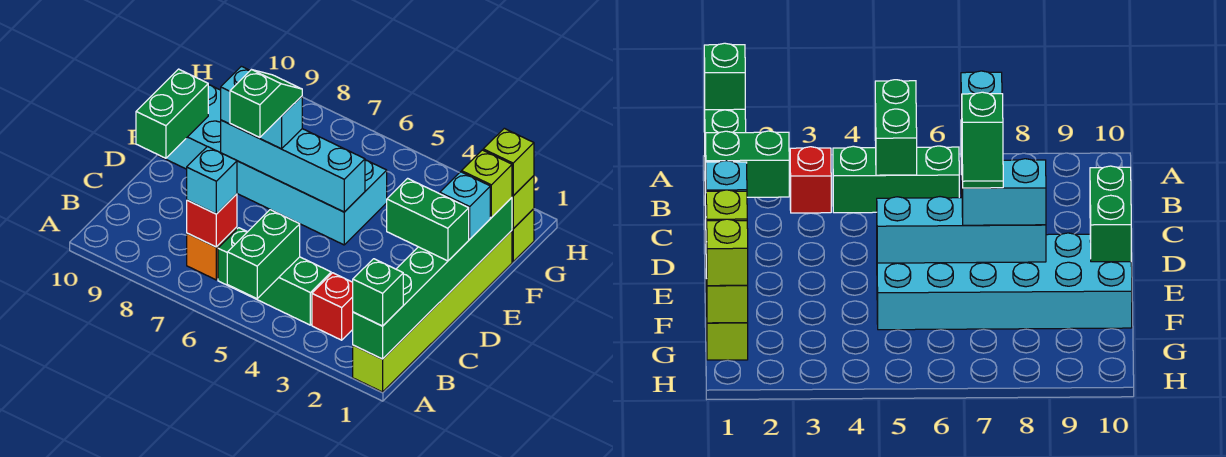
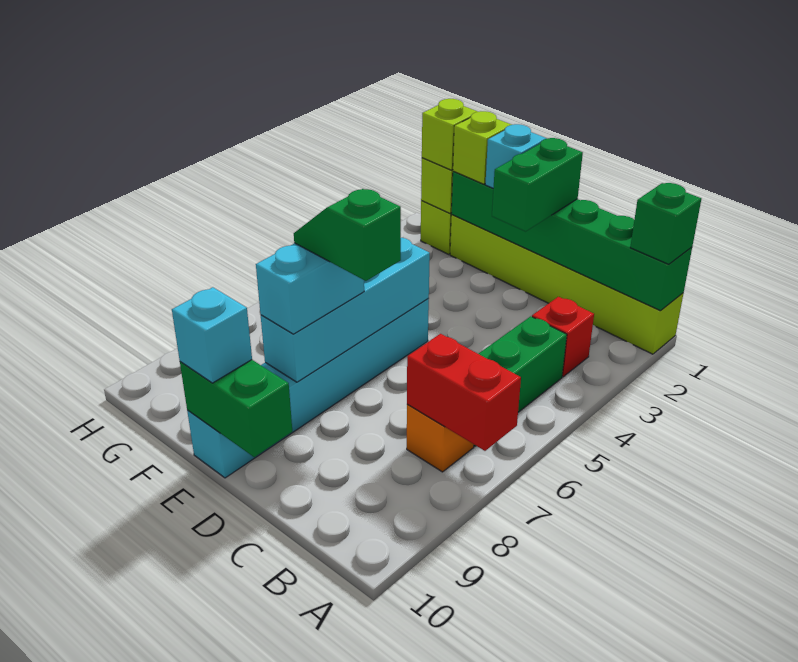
green brick A5:B5 level 2 -> none
red brick B7 level 2 -> red brick A7:B7 level 2
cyan brick B7 level 3 -> cyan brick E10 level 3
cyan brick E5:F10 level 1 -> cyan brick E5:E10 level 1

